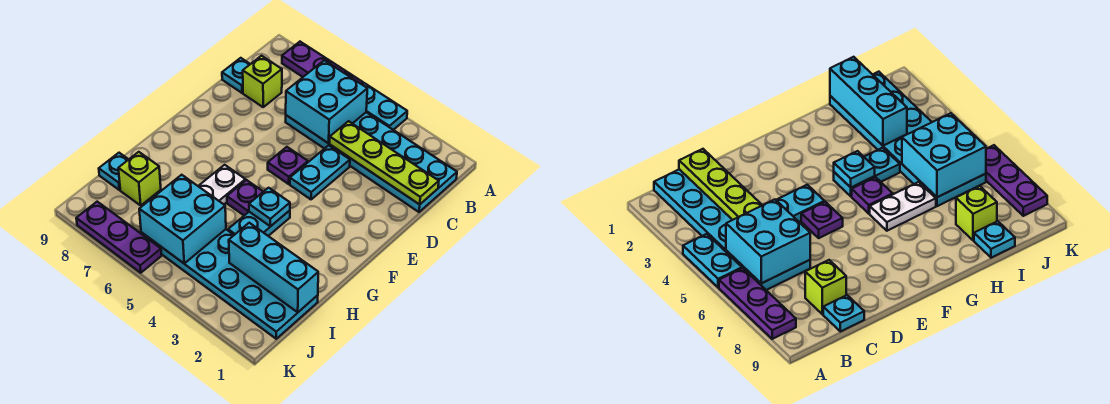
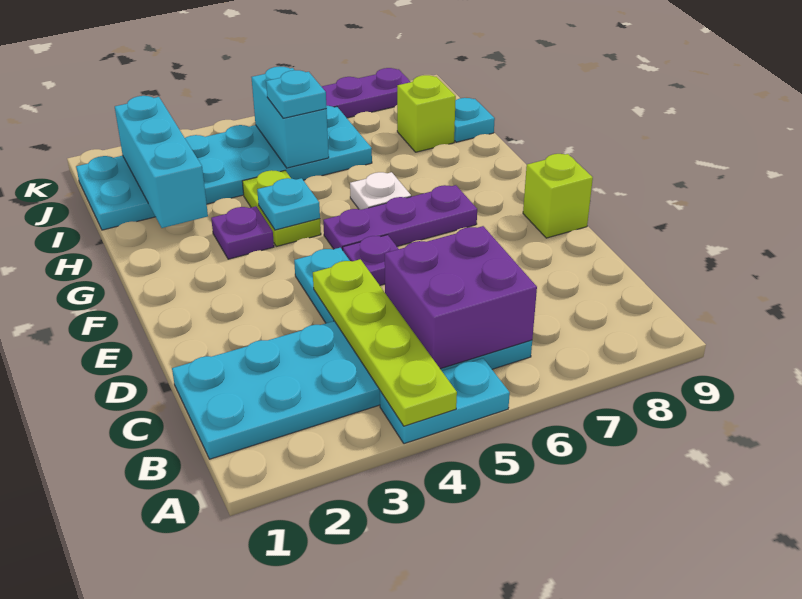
purple plate A6:A8 level 1 -> purple plate F5:F7 level 1
cyan brick B5:C6 level 2 -> purple brick B5:C6 level 2
lime plate C1:C4 level 2 -> lime plate A4:D4 level 2
lime brick C8 level 1 -> lime brick E9 level 1
cyan plate C9 level 1 -> cyan plate I5 level 3
cyan plate G4:H4 level 1 -> lime plate G4:H4 level 1
purple plate G5 level 1 -> purple plate G3 level 1
white plate G6:H6 level 1 -> white plate G6 level 1
cyan brick I1:I3 level 2 -> cyan brick H2:J2 level 2
cyan brick I5:J6 level 2 -> cyan brick I5:J5 level 2

